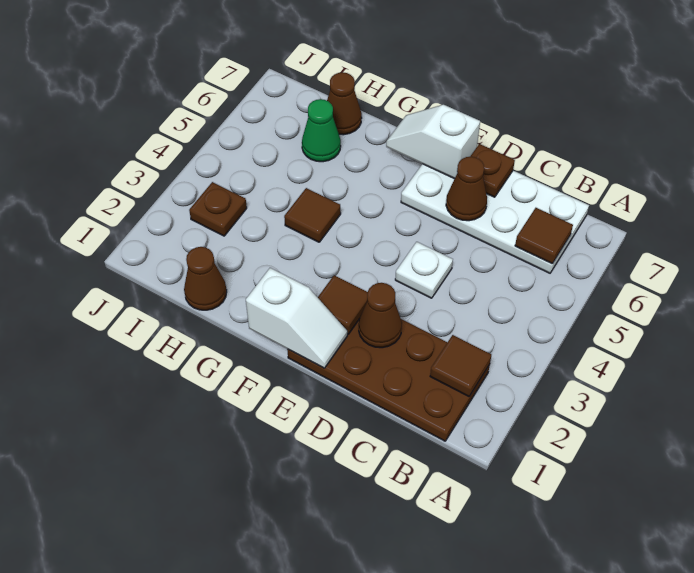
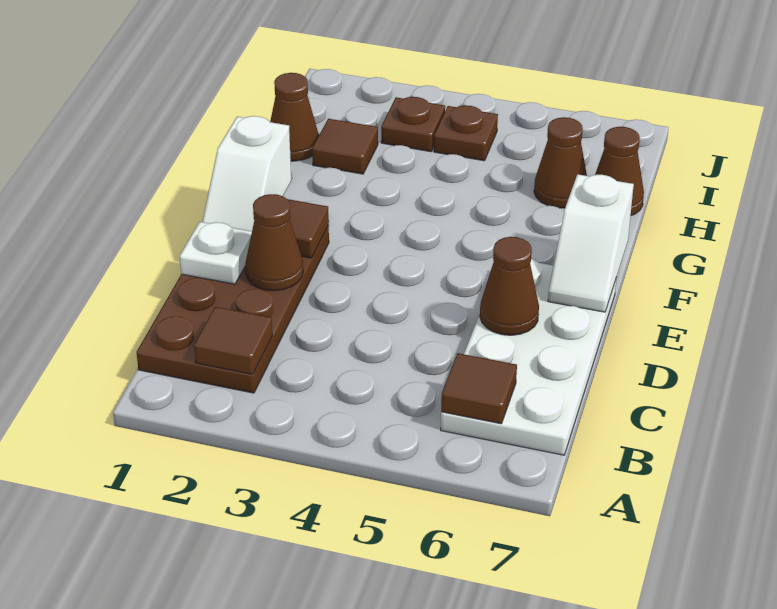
white plate D4 level 1 -> white plate D1 level 2
brown plate D7 level 2 -> brown plate I4 level 1
white slope E7:F7 level 2 top E -> white slope E7:F7 level 2 top F
brown tile G4 level 1 -> brown tile H2 level 1
green cone H6 level 1 -> brown cone H6 level 1

